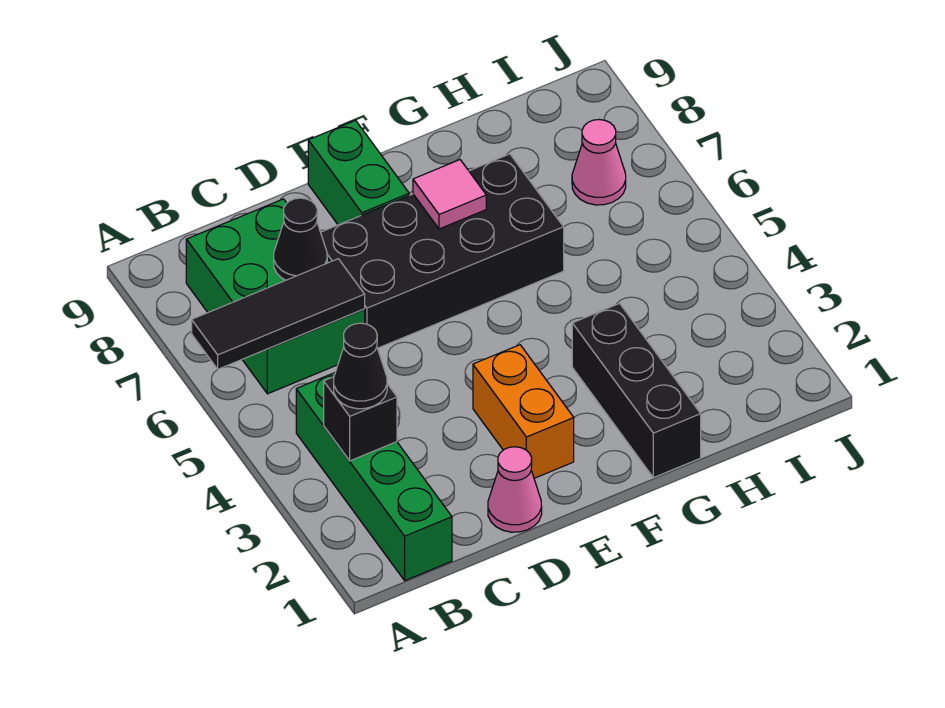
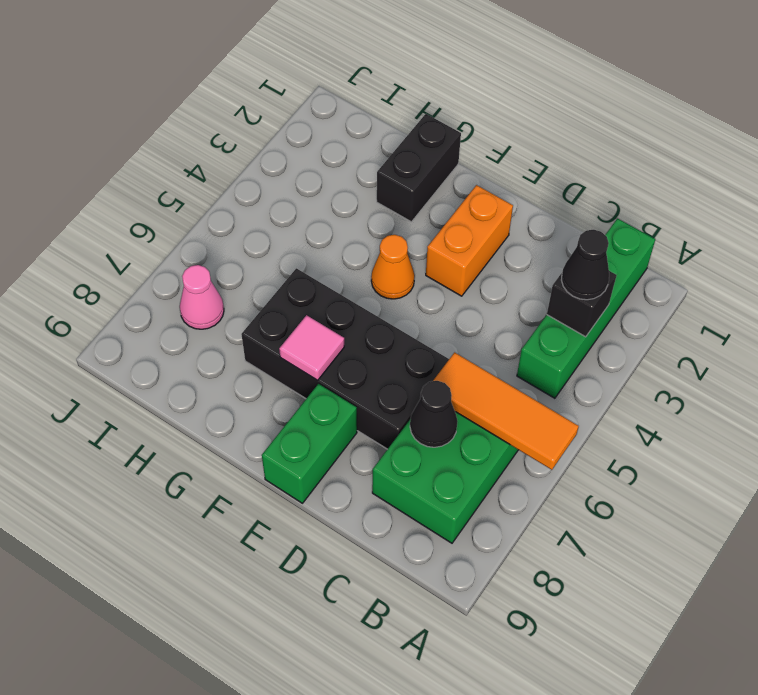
black tile A6:C6 level 2 -> orange tile A6:C6 level 2
pink cone D1 level 1 -> none
none -> orange cone F4 level 1
black brick G1:G3 level 1 -> black brick G1:G2 level 1

